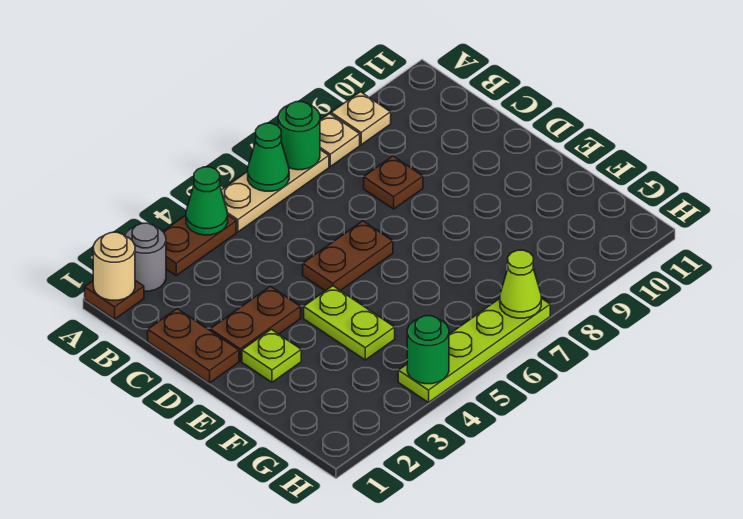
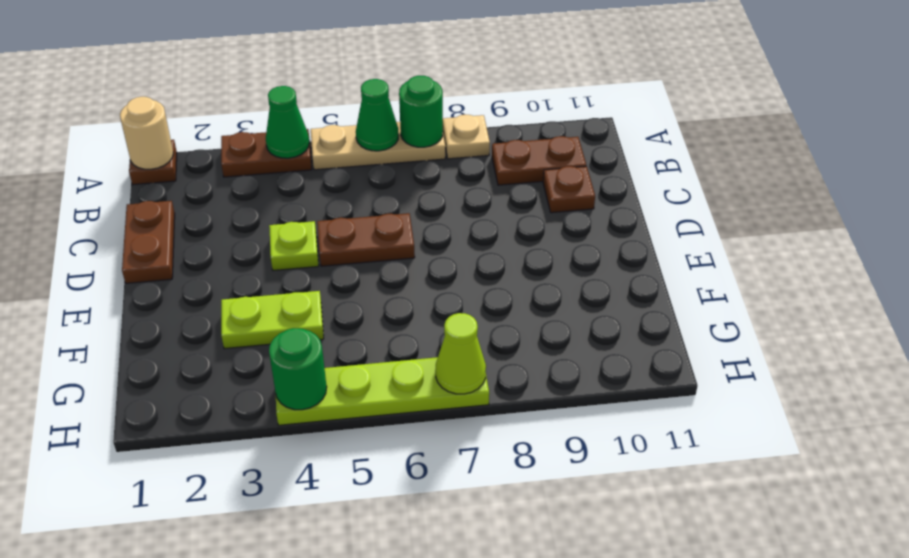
grey round brick A2 level 1 -> none
tan plate A9 level 1 -> none
brown plate C8 level 1 -> brown plate C10 level 1
brown plate D2:D3 level 1 -> brown plate B9:B10 level 1
lime plate E2 level 1 -> lime plate D4 level 1
lime plate E4:F4 level 1 -> lime plate F3:F4 level 1

